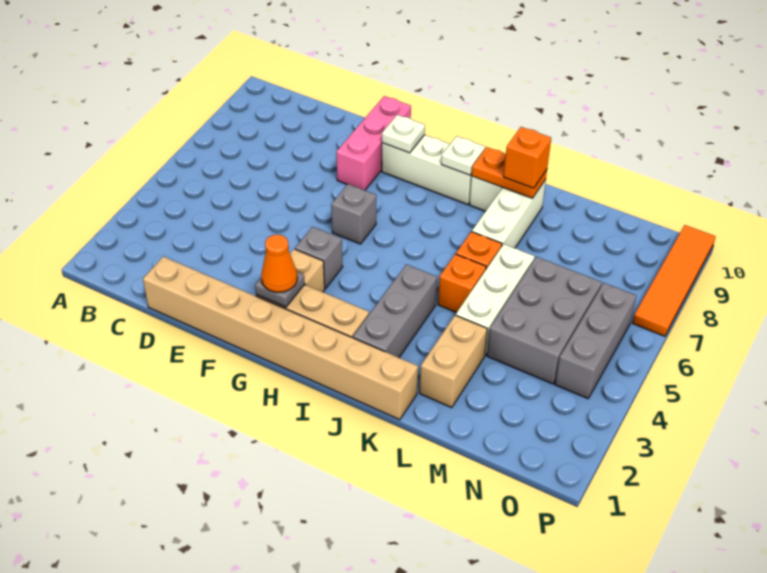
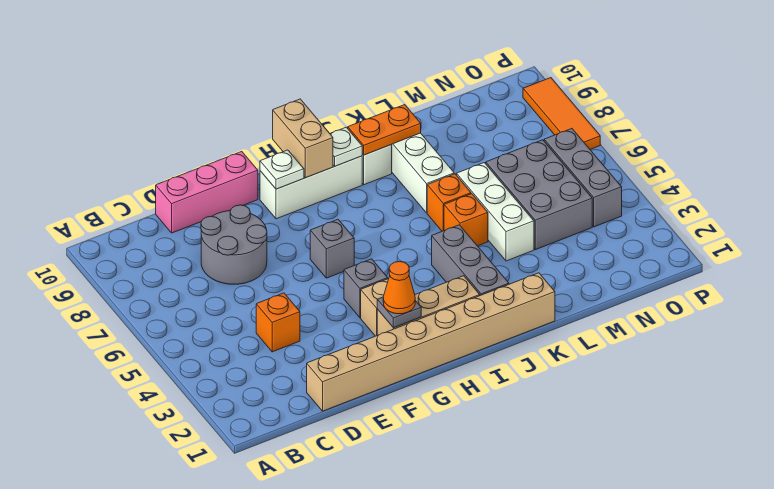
none -> grey round brick D7:E8 level 1
pink brick F8:F10 level 1 -> pink brick D10:F10 level 1
orange brick K9 level 3 -> orange brick D4 level 1
tan brick L2:L3 level 1 -> tan brick H9:H10 level 2
orange tile P7:P10 level 1 -> orange tile P7:P9 level 1

